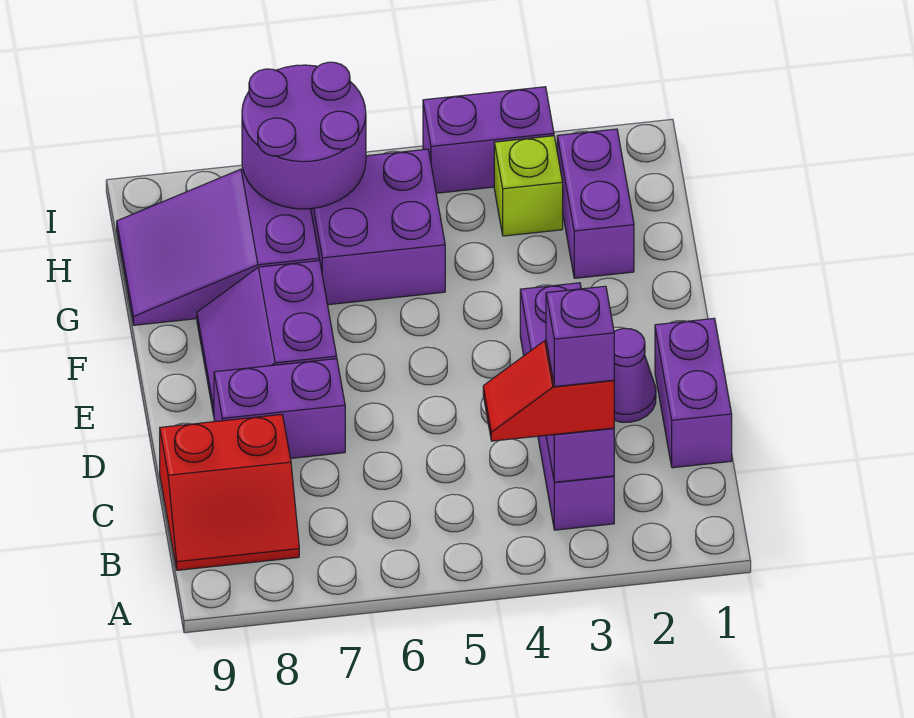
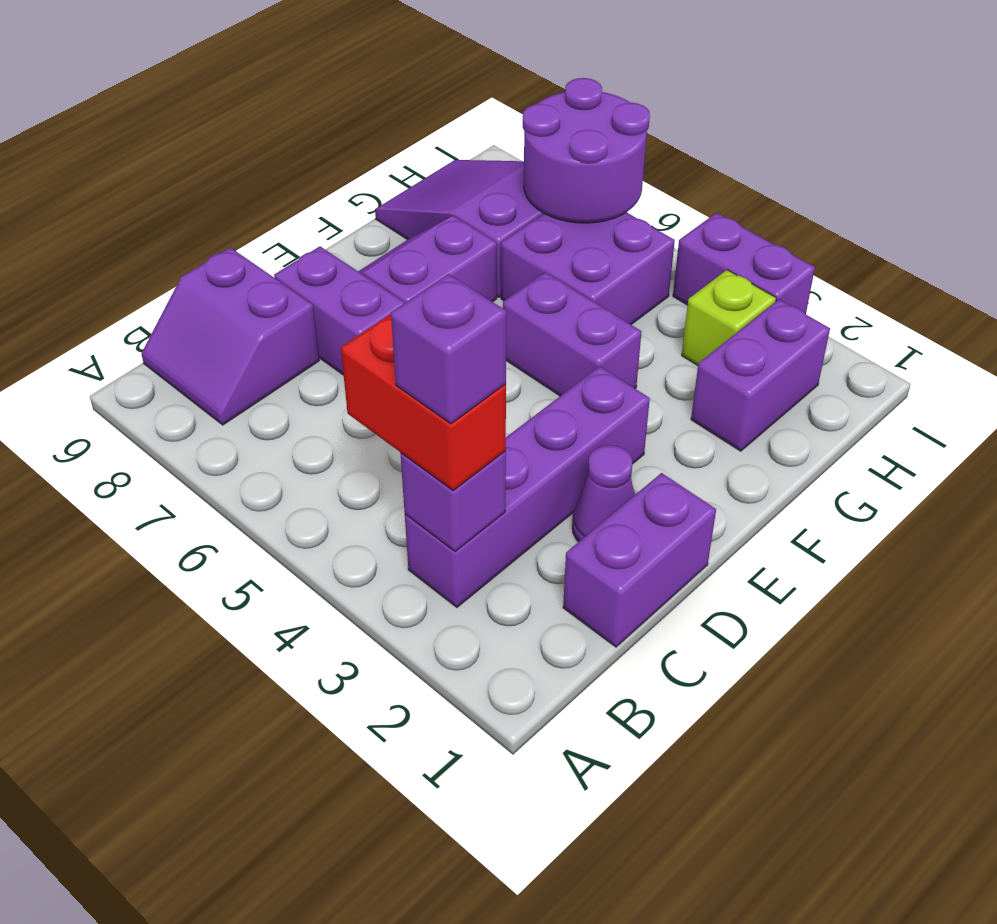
red slope B3:B4 level 3 top 3 -> red brick B3:B4 level 3
red slope B8:C9 level 1 top C -> purple slope B8:C9 level 1 top C
none -> purple brick F4:F5 level 1

